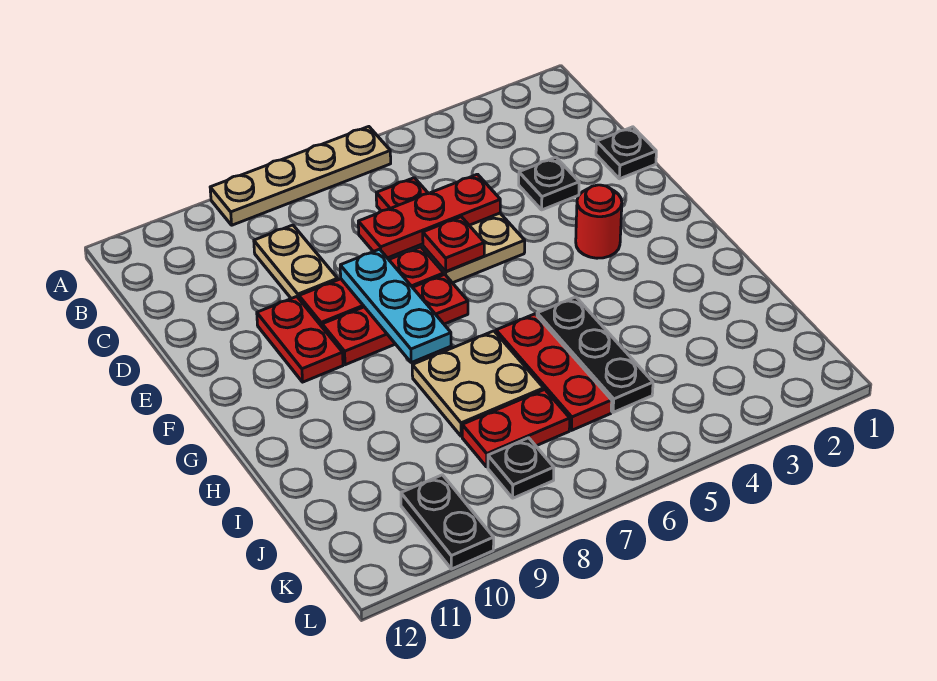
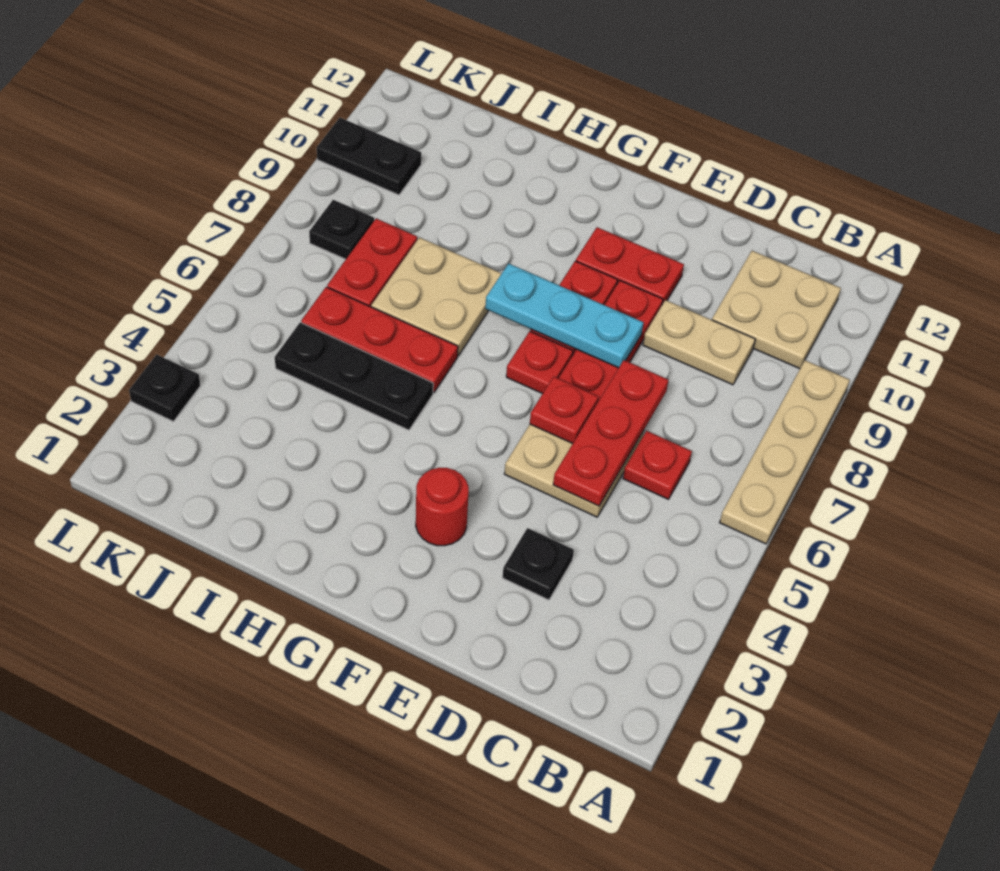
none -> tan plate B10:C11 level 1
black plate D1 level 1 -> black plate L3 level 1

